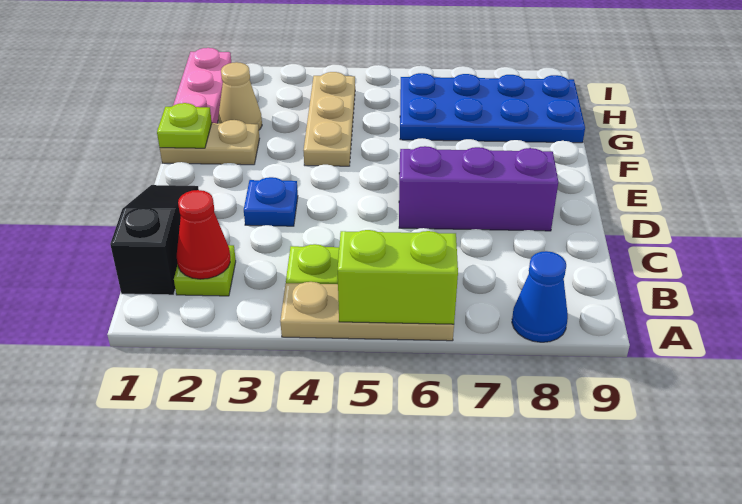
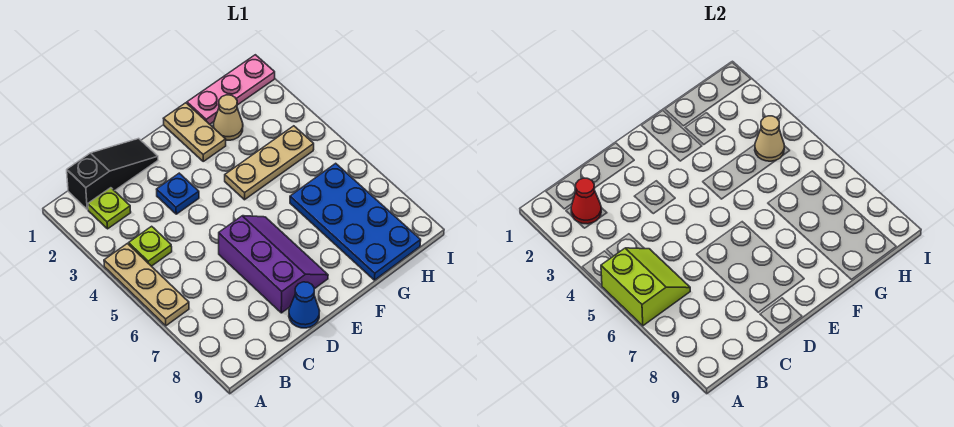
blue cone A8 level 1 -> blue cone D9 level 1
lime plate F1 level 2 -> none
none -> tan cone H4 level 2

